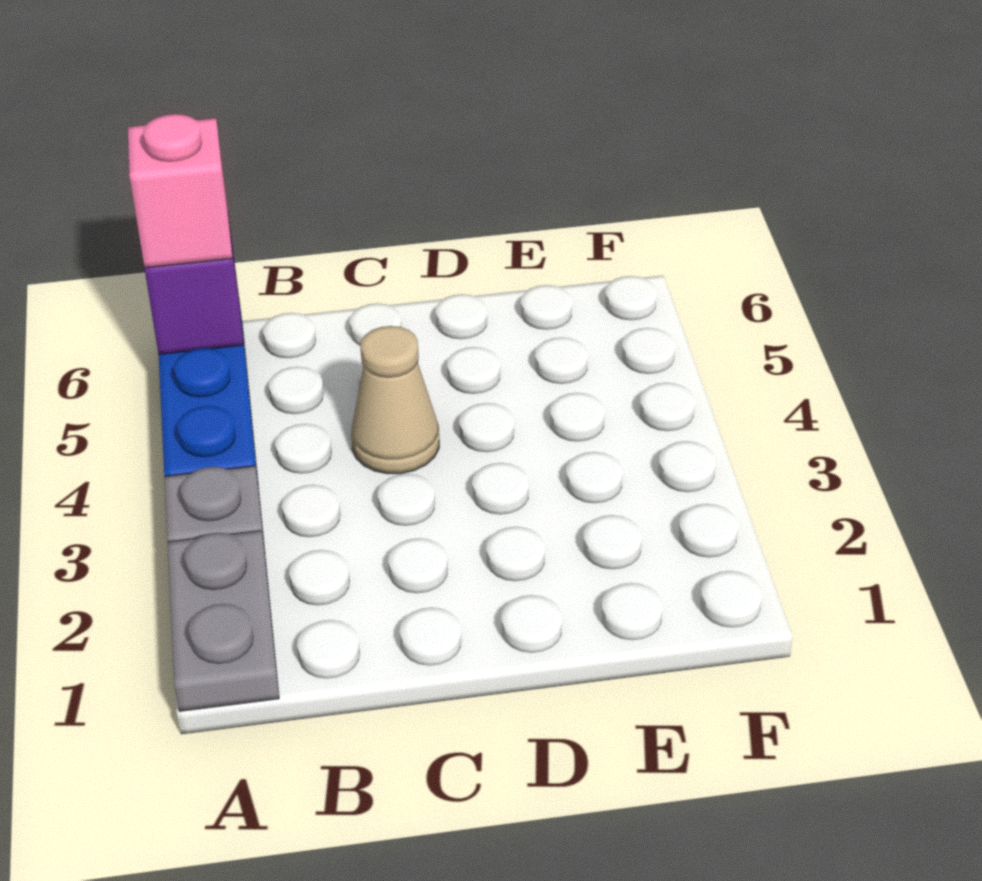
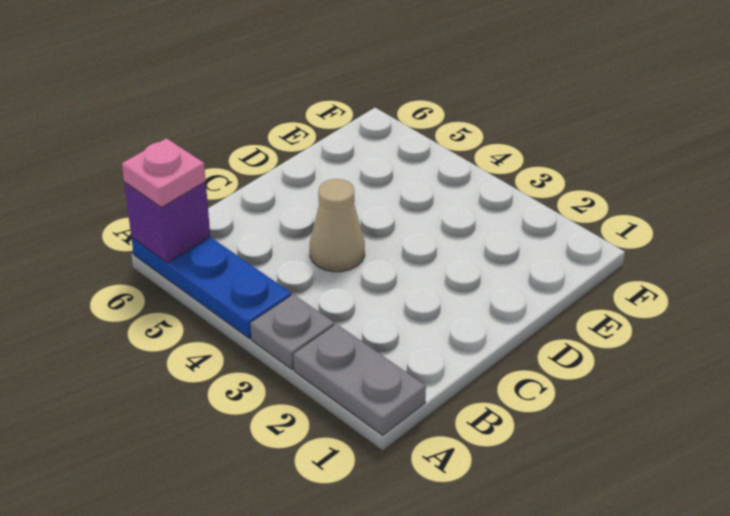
pink brick A6 level 3 -> pink plate A6 level 3

